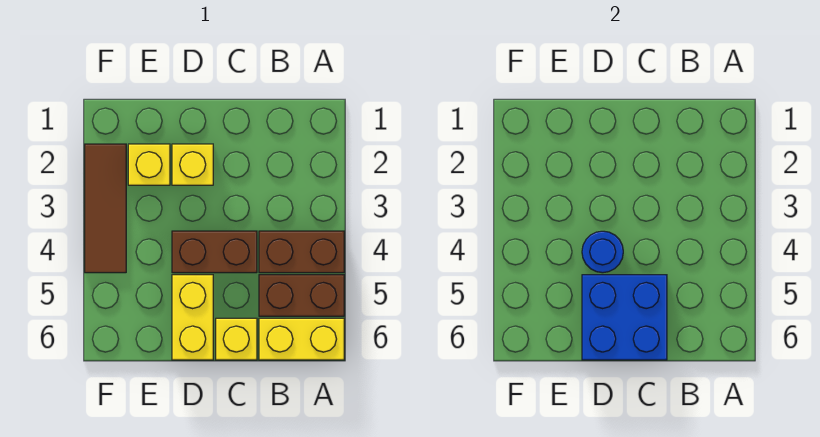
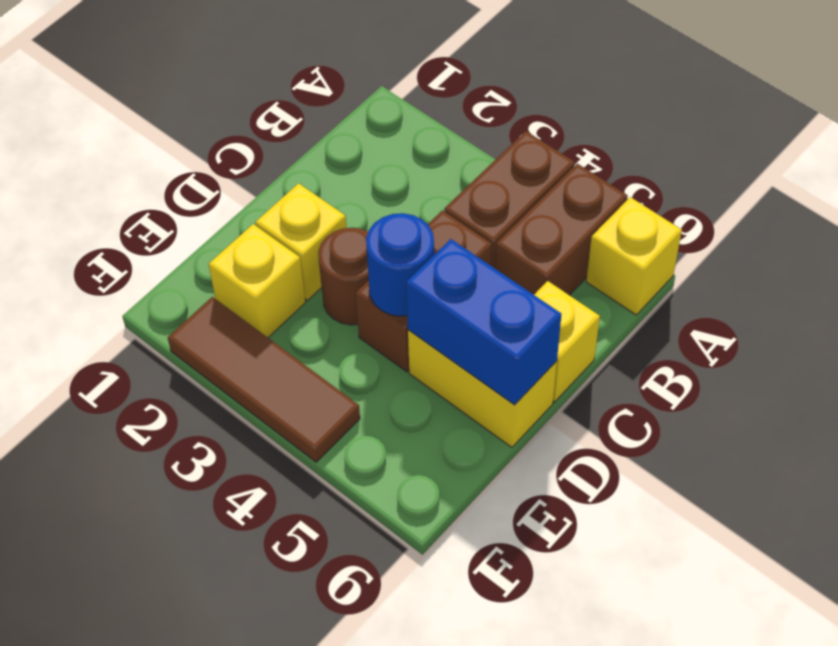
yellow brick A6:B6 level 1 -> yellow brick A6 level 1
blue brick C5:D6 level 2 -> blue brick D5:D6 level 2
none -> brown round brick D3 level 1

